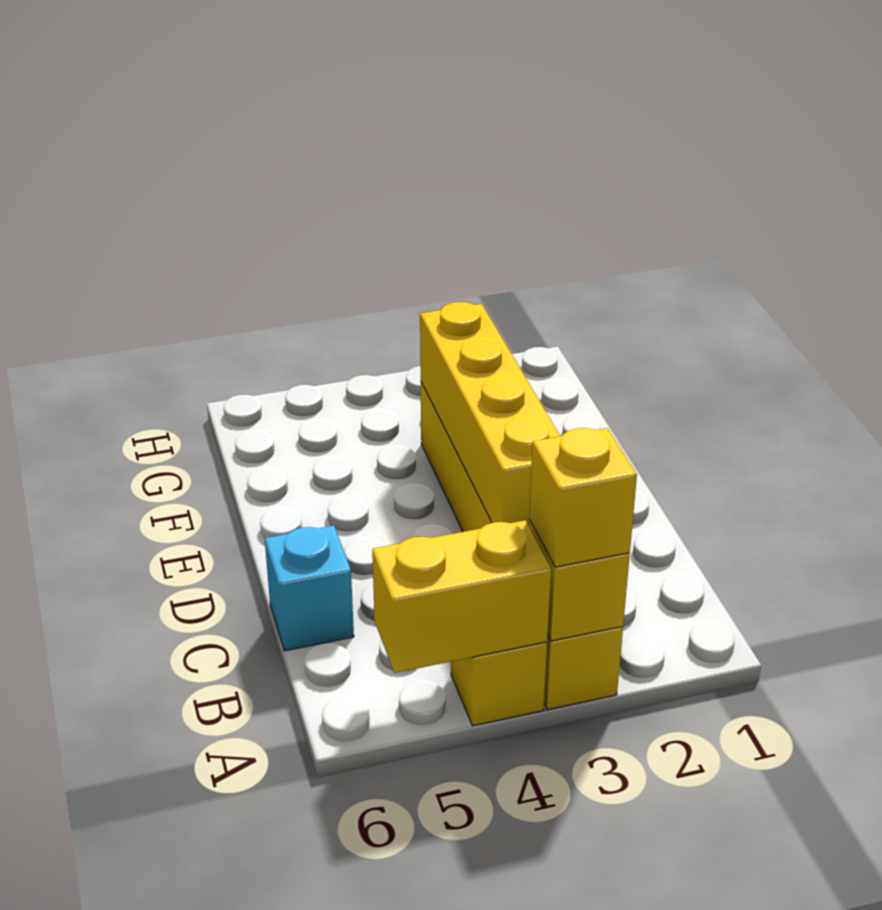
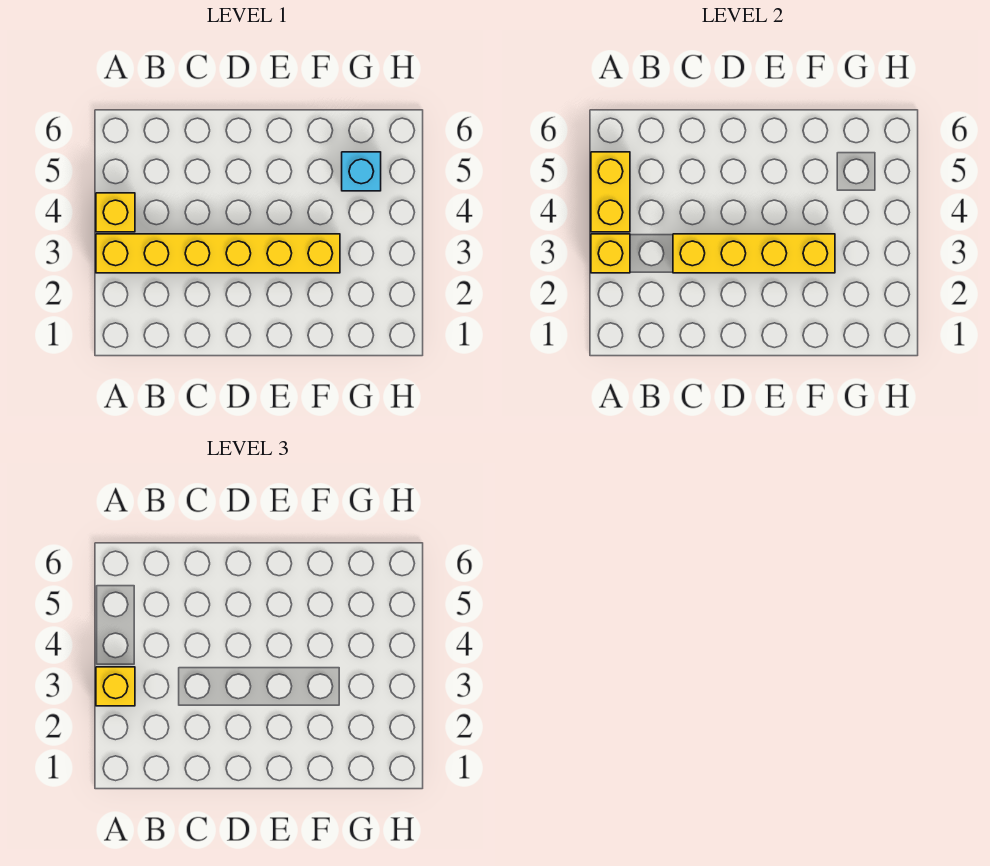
cyan brick C6 level 1 -> cyan brick G5 level 1

